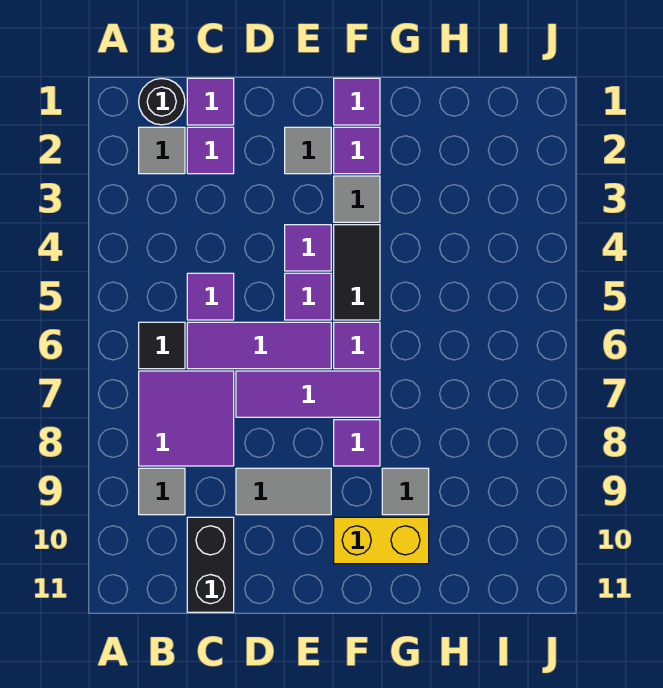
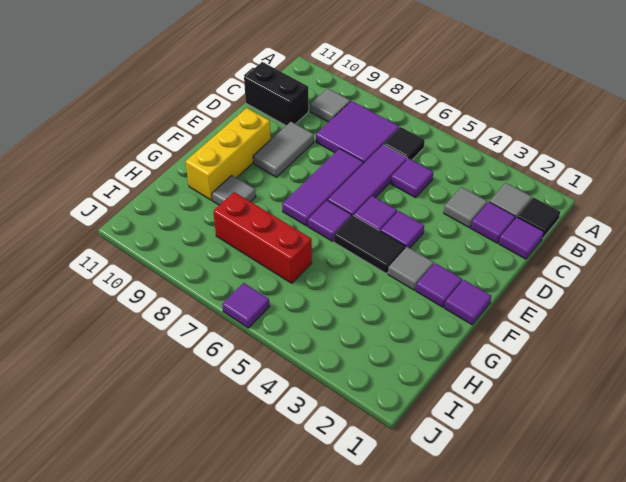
black round brick B1 level 1 -> black tile B1 level 1
grey tile E2 level 1 -> grey tile C3 level 1
purple tile F8 level 1 -> purple tile J6 level 1
yellow brick F10:G10 level 1 -> yellow brick E10:G10 level 1
none -> red brick H6:H8 level 1

